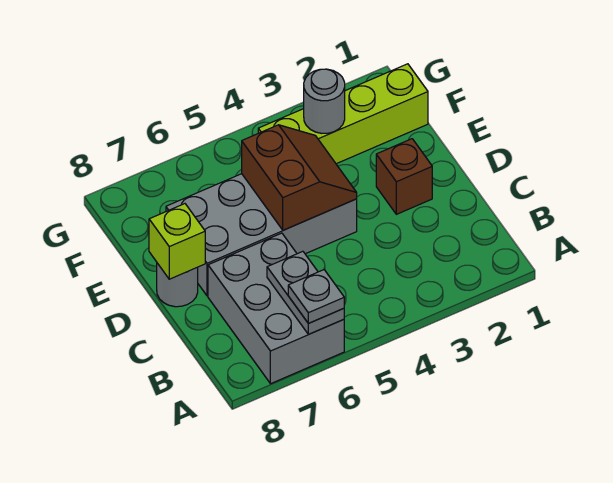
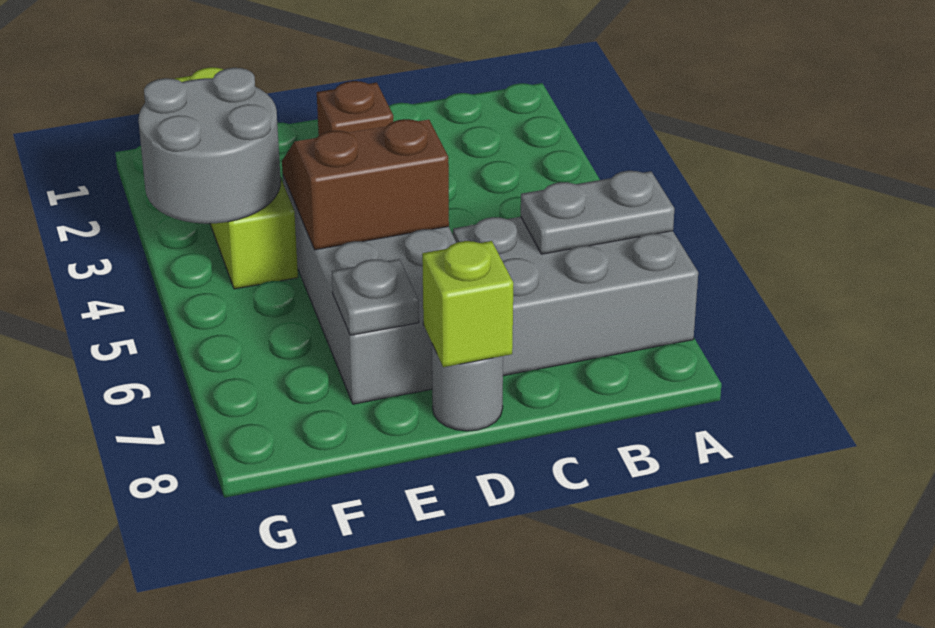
grey plate A6 level 3 -> grey plate E7 level 2
grey round brick F3 level 2 -> grey round brick F3:G4 level 2

